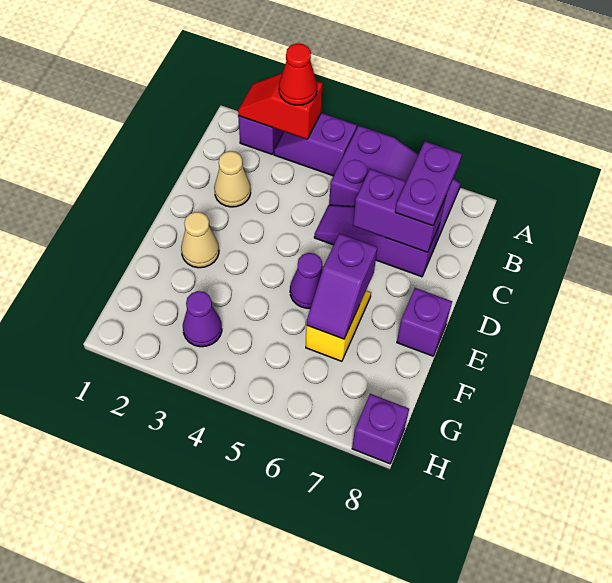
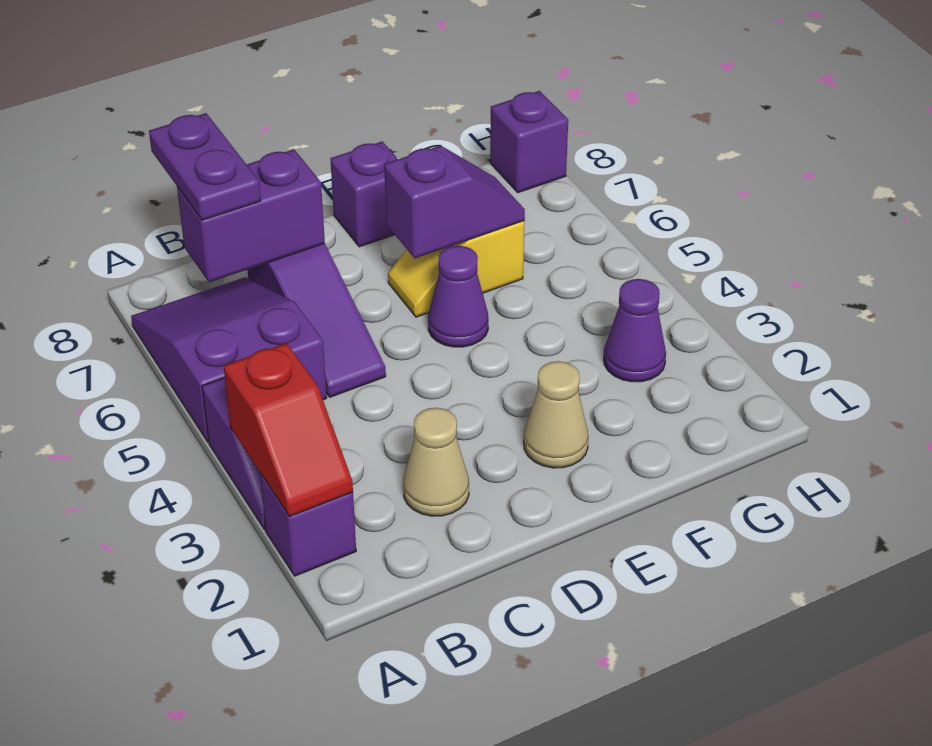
red cone A3 level 3 -> none
purple plate B7:C7 level 3 -> purple plate B7:B8 level 3
purple brick C6:C7 level 2 -> purple brick B7:C7 level 2

